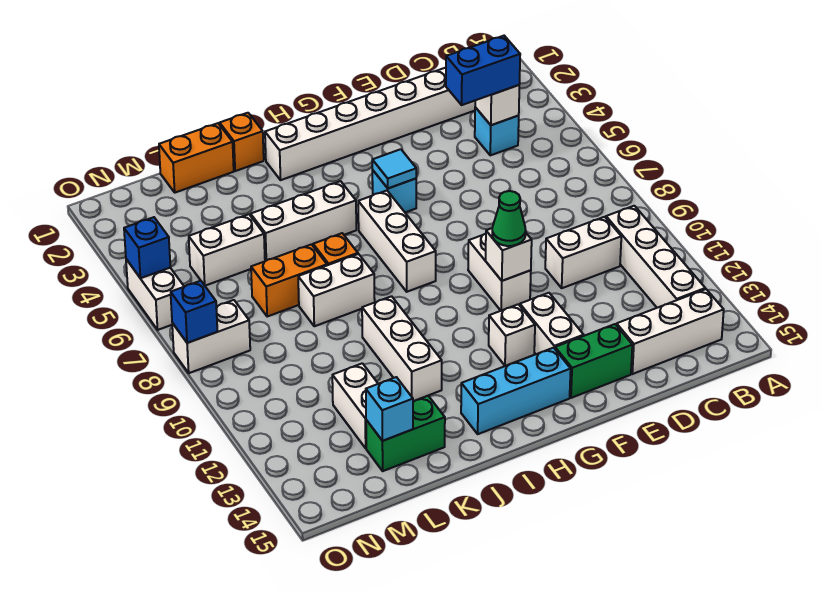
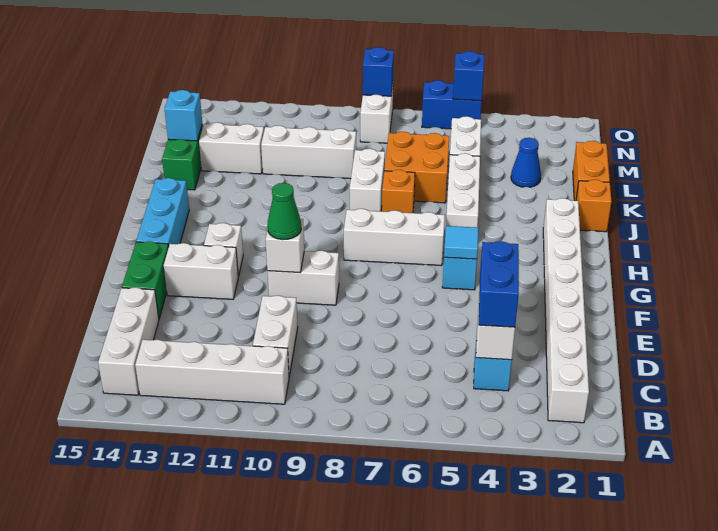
white brick J10:J12 level 1 -> white brick L9:L11 level 1
orange brick K7:L7 level 1 -> orange brick K6:L7 level 1
none -> blue cone L3 level 1
white brick O5:O6 level 1 -> blue brick O5:O6 level 1

